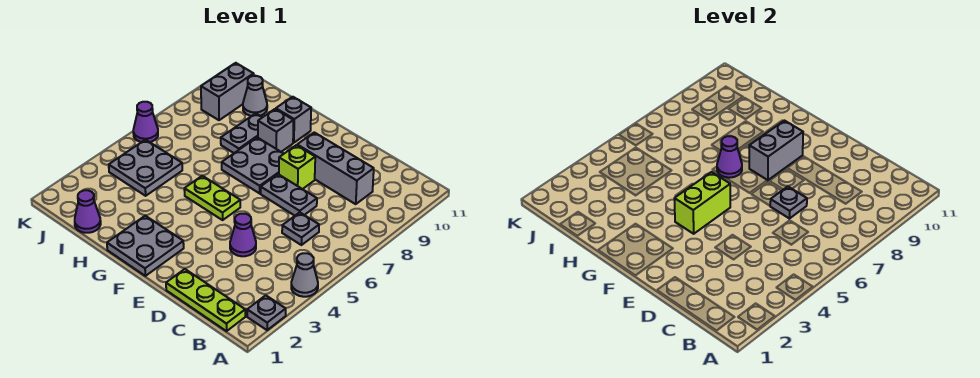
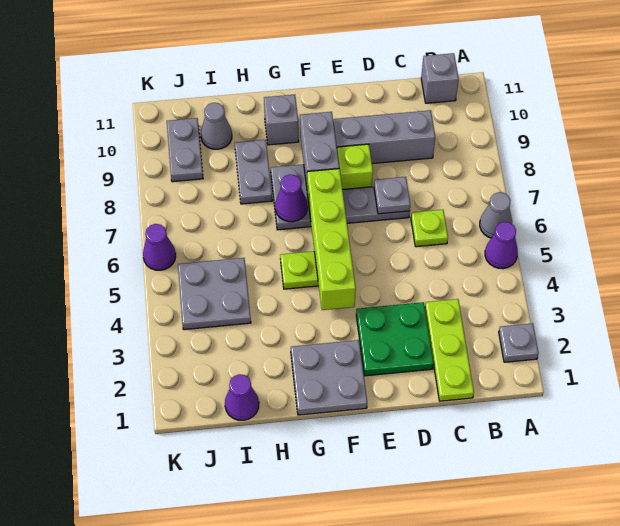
grey cone A4 level 1 -> grey cone A6 level 1
lime plate B1:D1 level 1 -> lime plate C1:C3 level 1
grey plate C6 level 1 -> lime plate C6 level 1
none -> green plate D2:E3 level 1
purple cone D4 level 1 -> purple cone A5 level 1
lime brick F4:F5 level 2 -> lime brick F4:F7 level 2
grey brick G9 level 1 -> grey brick B11 level 1
grey brick J9:J10 level 1 -> grey plate J9:J10 level 1

